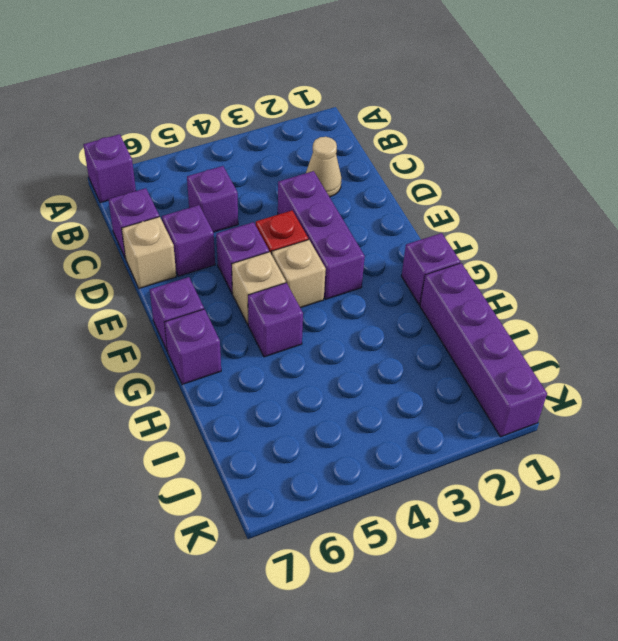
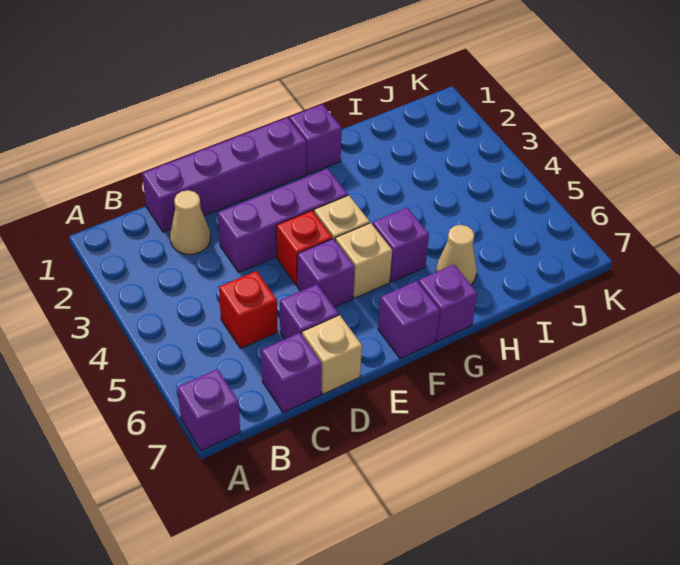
purple brick C5 level 1 -> red brick C5 level 1
purple brick H1:K1 level 1 -> purple brick C1:F1 level 1
none -> tan cone H6 level 1

